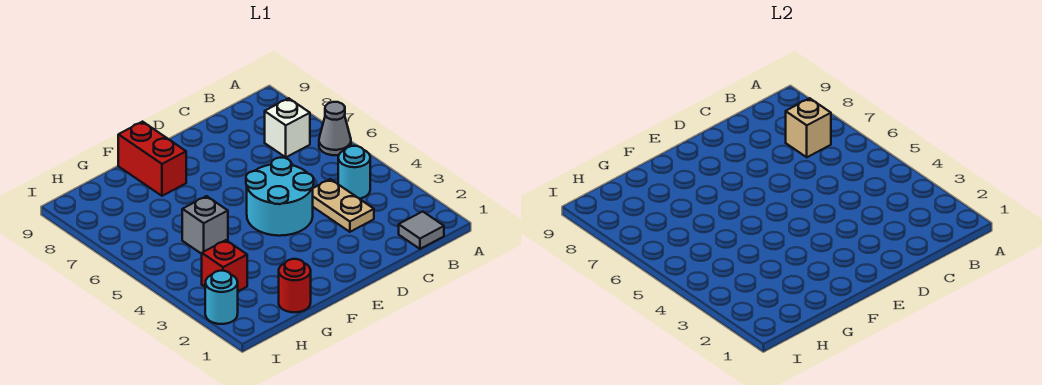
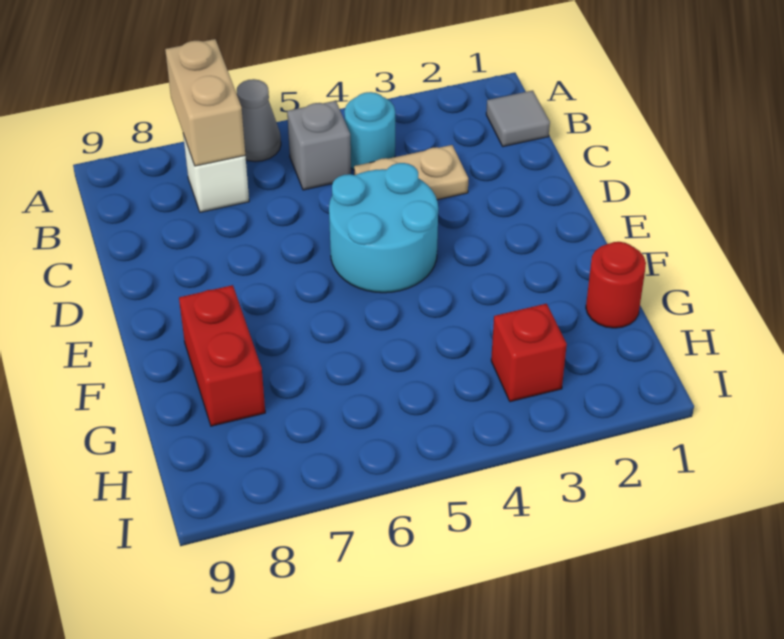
tan brick B7 level 2 -> tan brick A7:B7 level 2
red brick F8:F9 level 1 -> red brick F8:G8 level 1
grey brick G5 level 1 -> grey brick B5 level 1
cyan round brick I2 level 1 -> none

